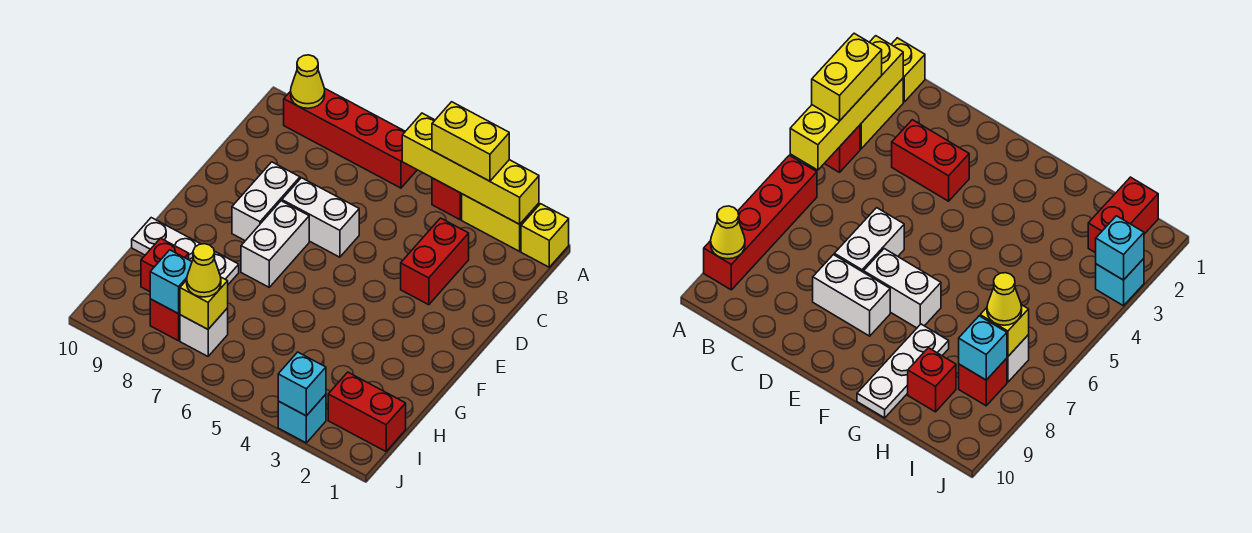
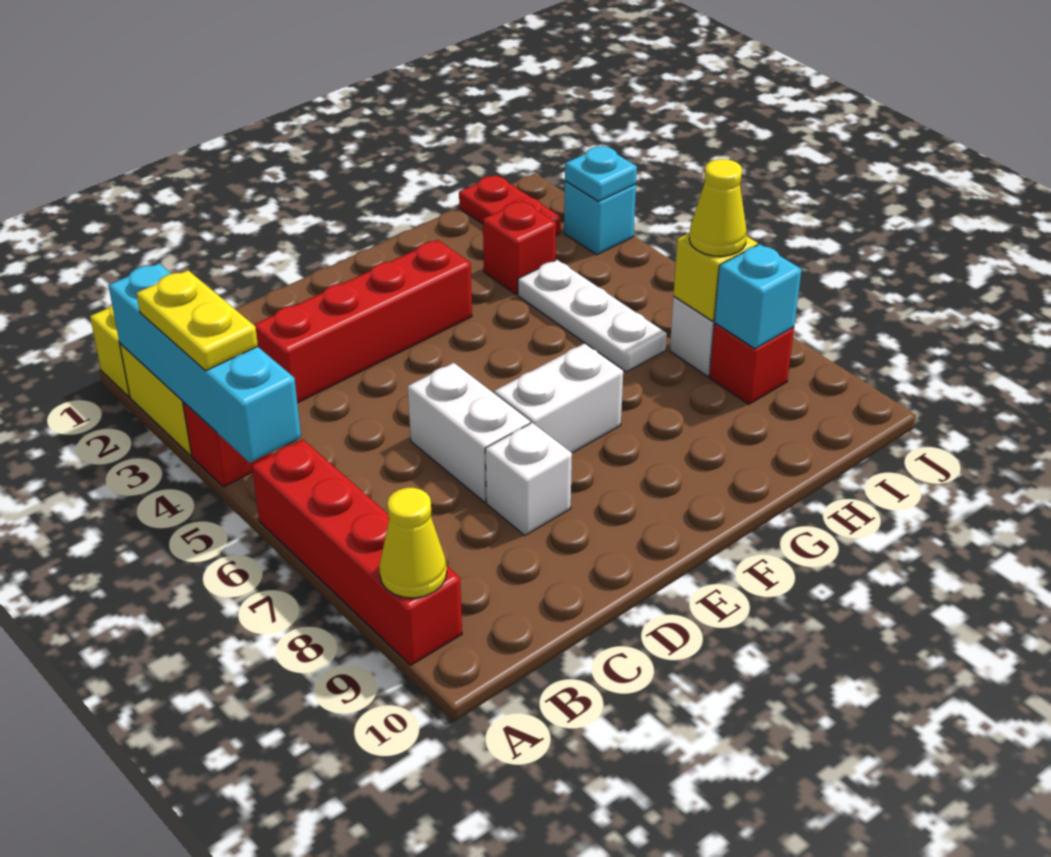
yellow brick A2:A5 level 2 -> cyan brick A2:A5 level 2
yellow brick A3:A4 level 3 -> yellow plate A3:A4 level 3
red brick C3:D3 level 1 -> red brick C3:F3 level 1
white brick D8:E8 level 1 -> white brick D8 level 1
white plate G8:G10 level 1 -> white plate H4:H6 level 1
red brick H9 level 1 -> red brick H3 level 1
red brick I1:I2 level 1 -> red plate I1:I2 level 1
cyan brick J3 level 2 -> cyan plate J3 level 2

